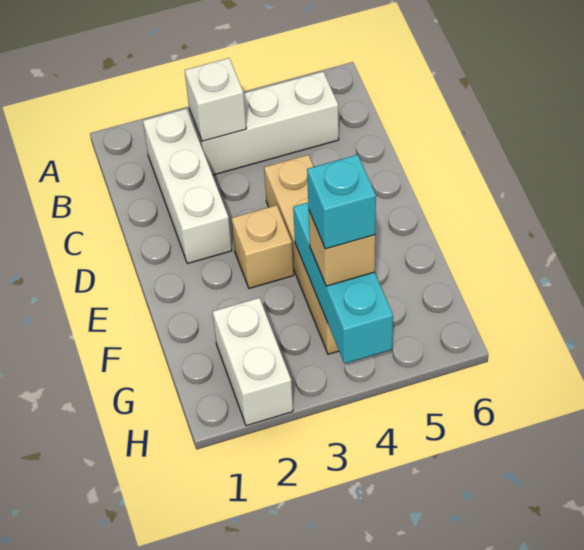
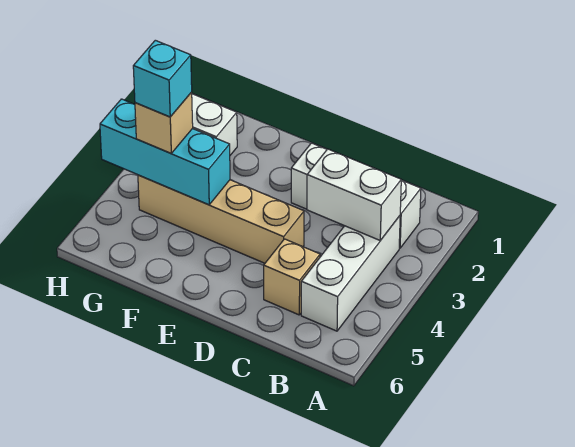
white brick B3 level 2 -> white brick B3:C3 level 2
tan brick E3 level 1 -> tan brick C5 level 1

